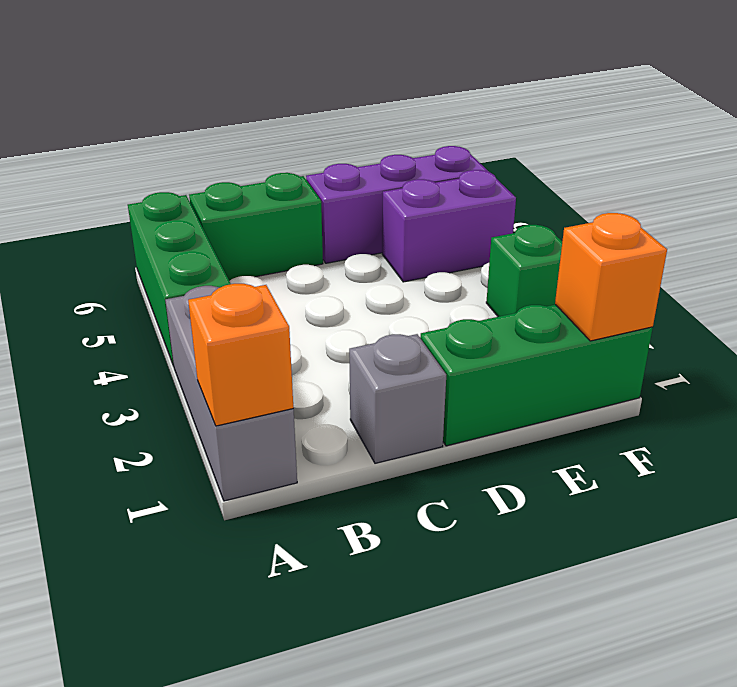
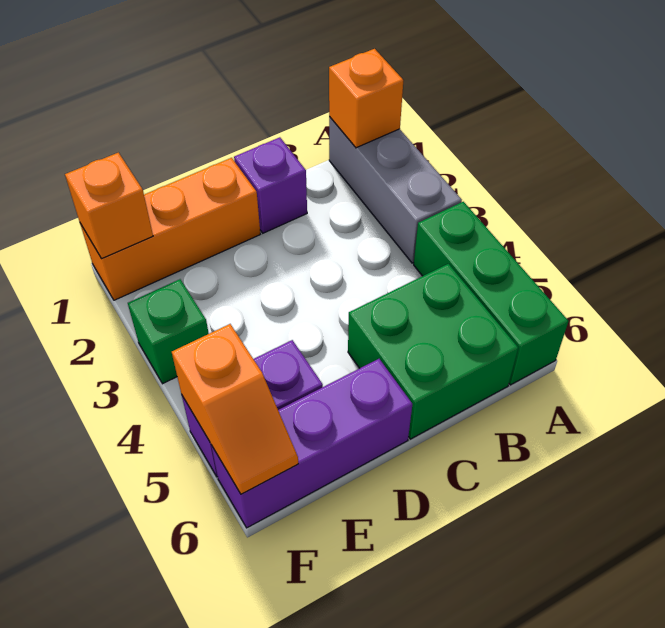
green brick B6:C6 level 1 -> green brick B5:C6 level 1
grey brick C1 level 1 -> purple brick C1 level 1
green brick D1:F1 level 1 -> orange brick D1:F1 level 1
none -> orange slope F5:F6 level 2 top 5

